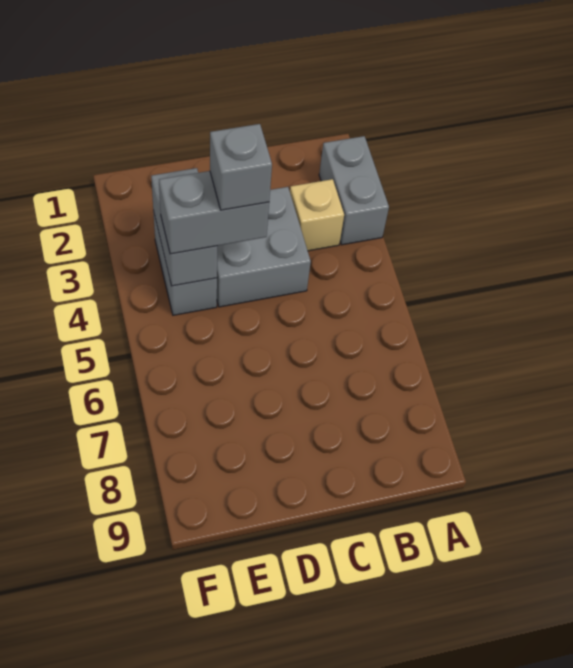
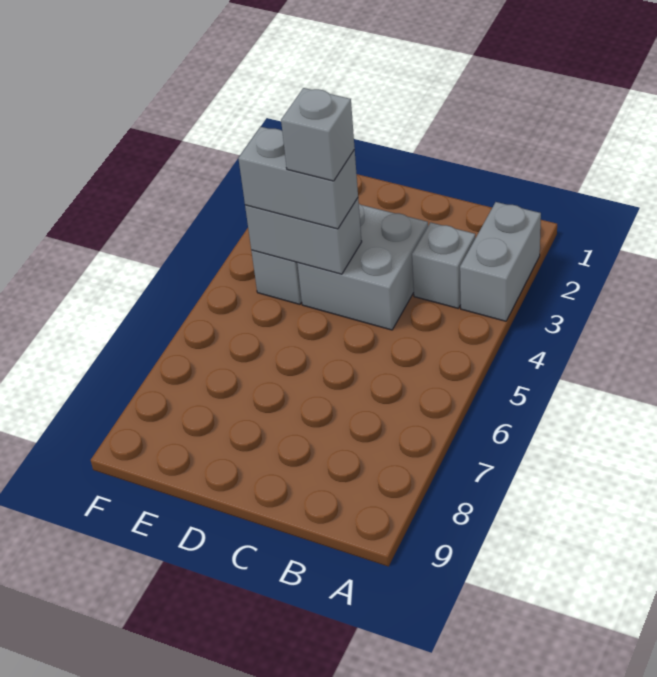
tan brick B3 level 1 -> grey brick B3 level 1
grey brick E3:E4 level 2 -> grey brick D4:E4 level 2

